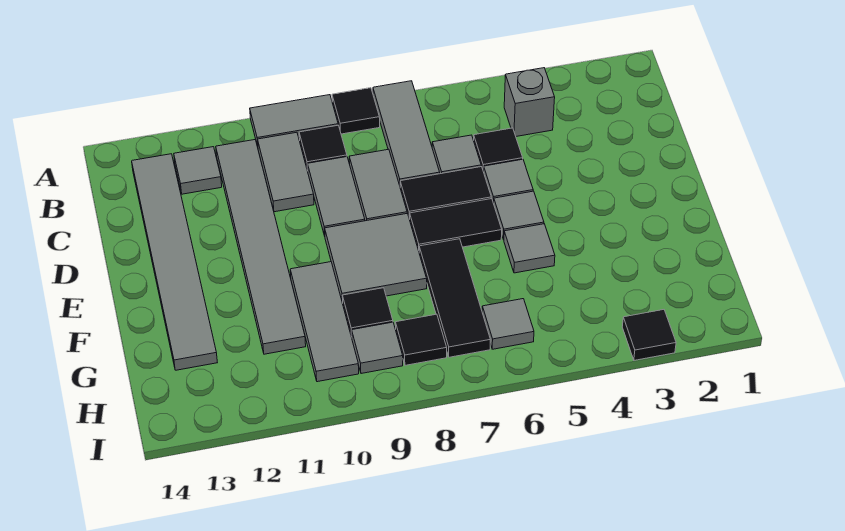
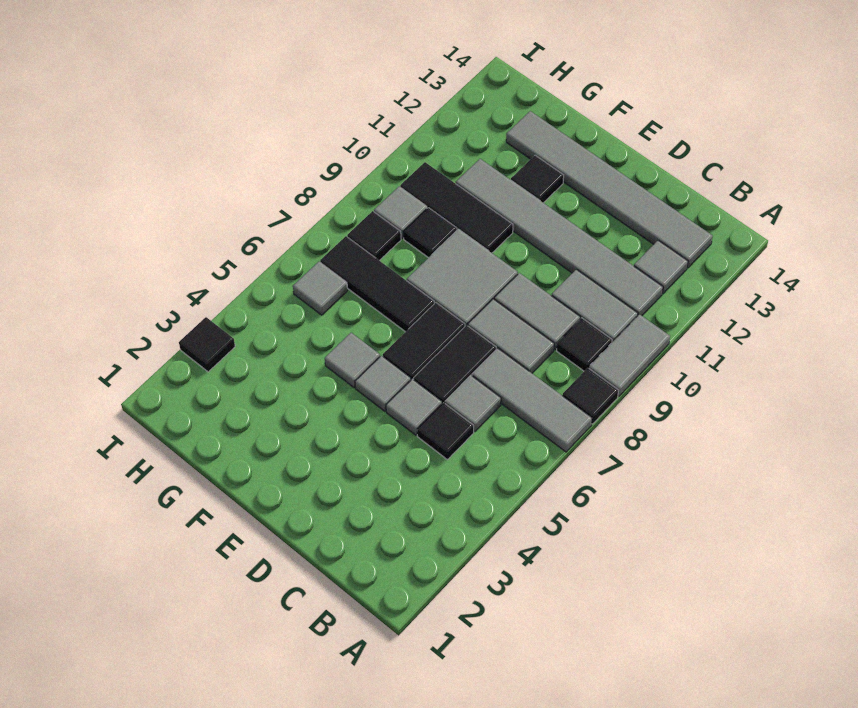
grey brick B4 level 1 -> none
grey tile F10:H10 level 1 -> black tile F10:H10 level 1
none -> black tile F12 level 1

